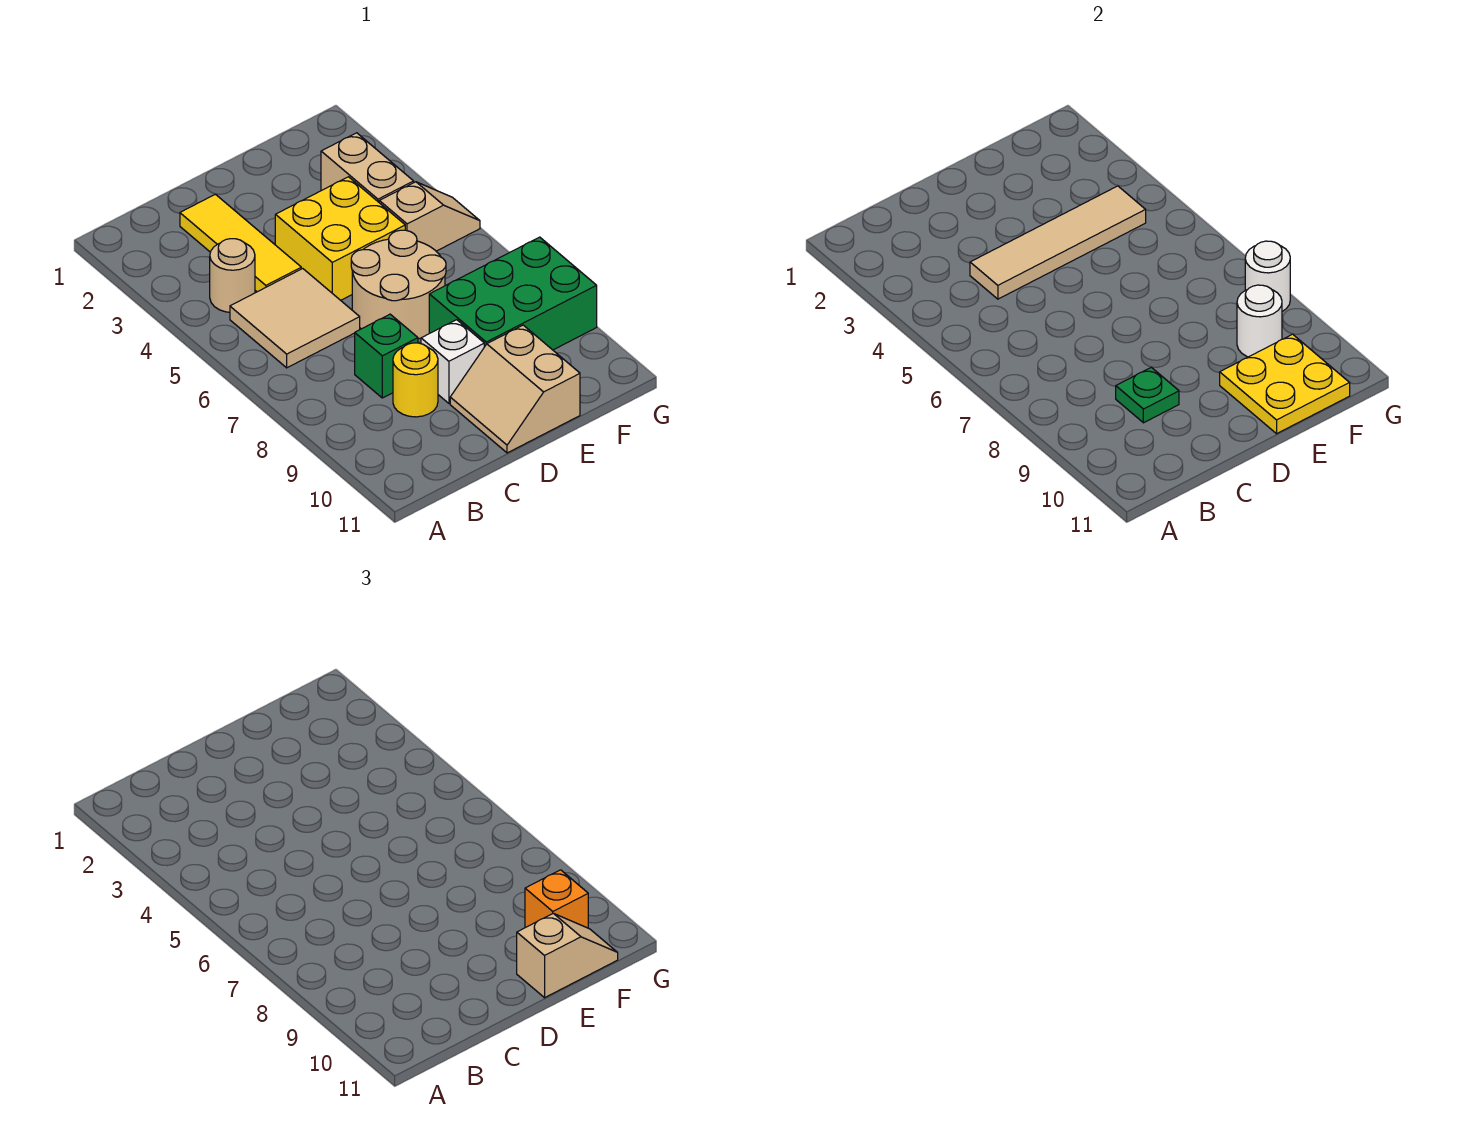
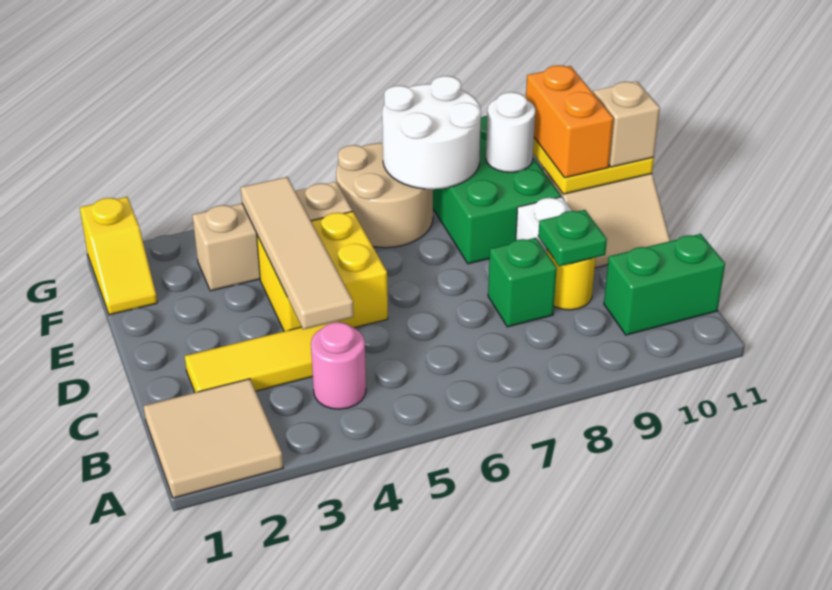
tan round brick B4 level 1 -> pink round brick B4 level 1
tan tile B5:C6 level 1 -> tan tile A1:B2 level 1
none -> green brick B10:B11 level 1
tan round brick D6:E7 level 1 -> tan round brick F6:G7 level 1
none -> yellow slope F1:G1 level 1 top G
orange brick F10 level 3 -> orange brick E10:F10 level 3
white round brick G8 level 2 -> white round brick F7:G8 level 2

